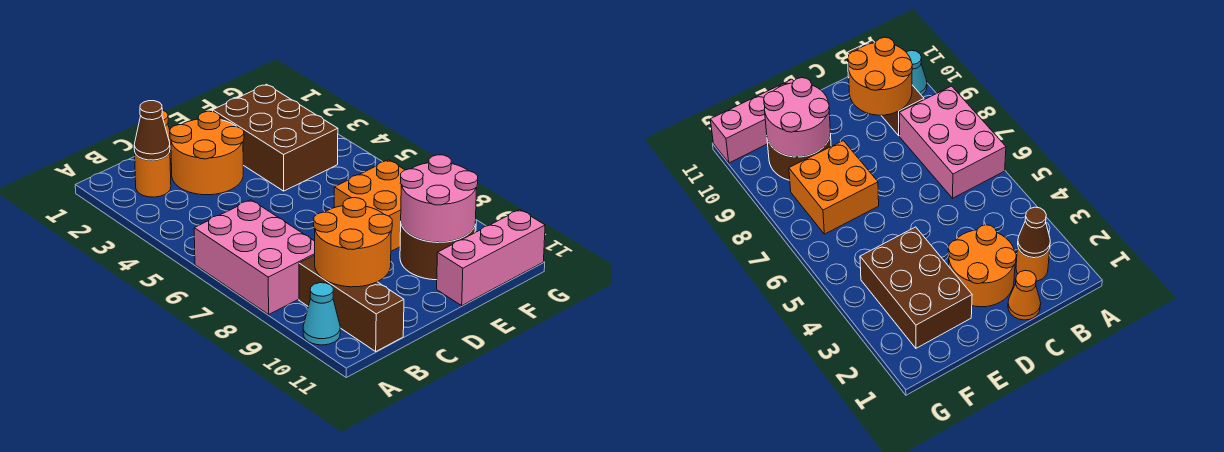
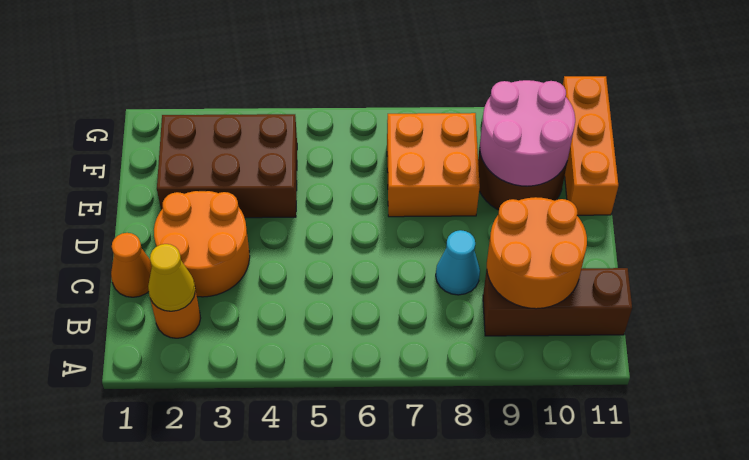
pink brick A6:B8 level 1 -> none
cyan cone A10 level 1 -> cyan cone C8 level 1
brown cone B2 level 2 -> yellow cone B2 level 2
pink brick E11:G11 level 1 -> orange brick E11:G11 level 1

